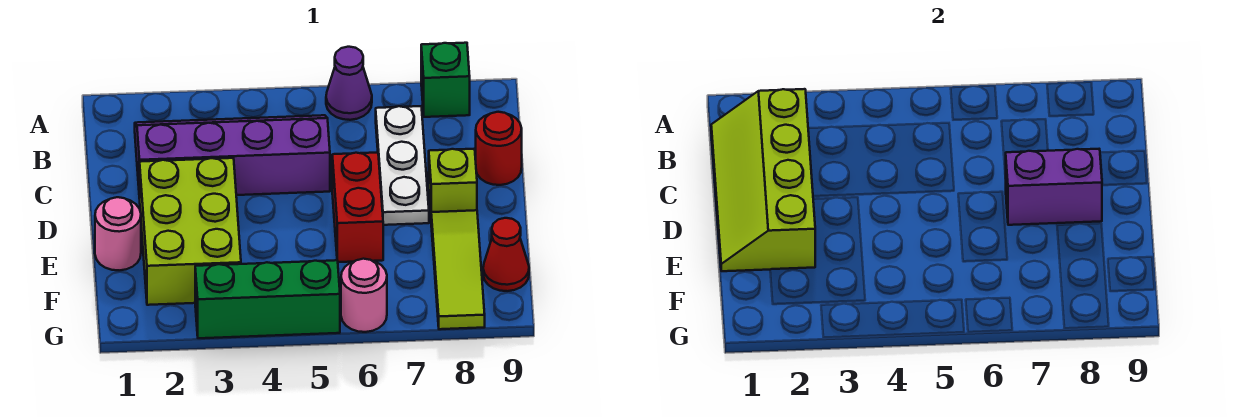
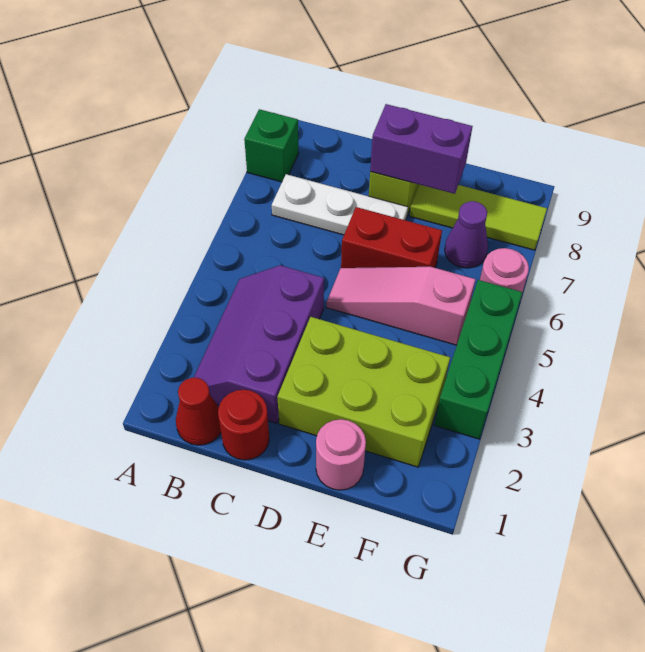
purple cone A6 level 1 -> purple cone F7 level 1
lime slope B1:E2 level 2 top 2 -> none
purple slope B2:C5 level 1 top C -> purple slope B2:C4 level 1 top C
red round brick C9 level 1 -> red round brick C1 level 1
none -> pink slope D5:F5 level 1 top F
purple brick D7:D8 level 2 -> purple brick D8:E8 level 2
red cone F9 level 1 -> red cone B1 level 1

